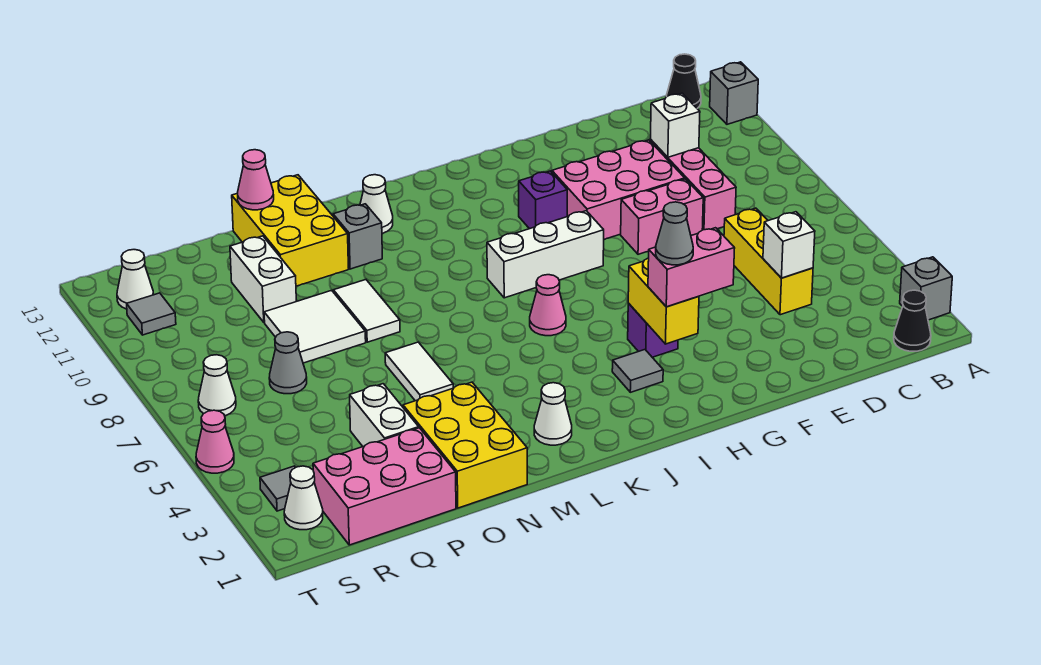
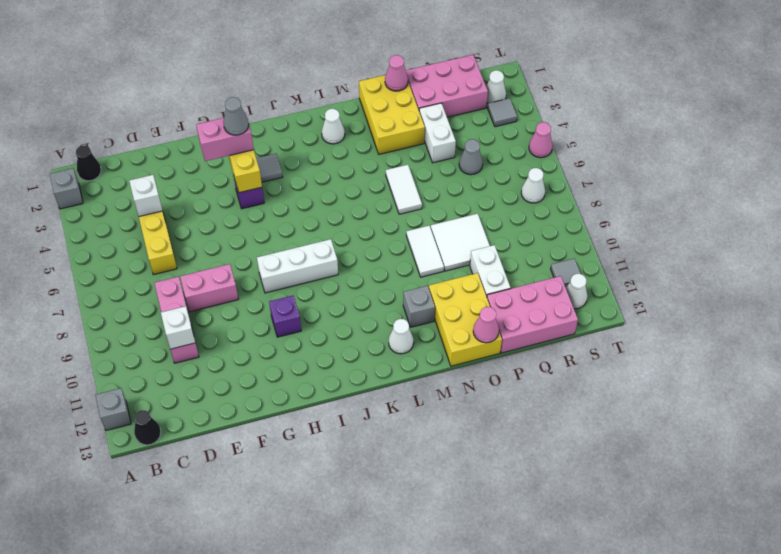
pink brick E9:G10 level 1 -> pink brick P12:R13 level 1
pink cone J6 level 1 -> pink cone O1 level 2
grey cone Q7 level 1 -> grey cone Q5 level 1

